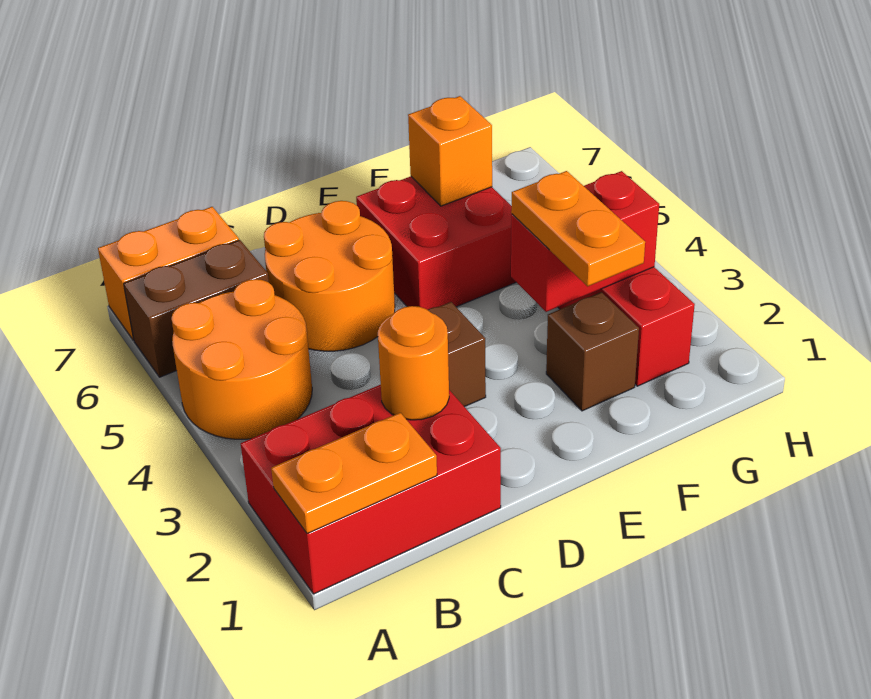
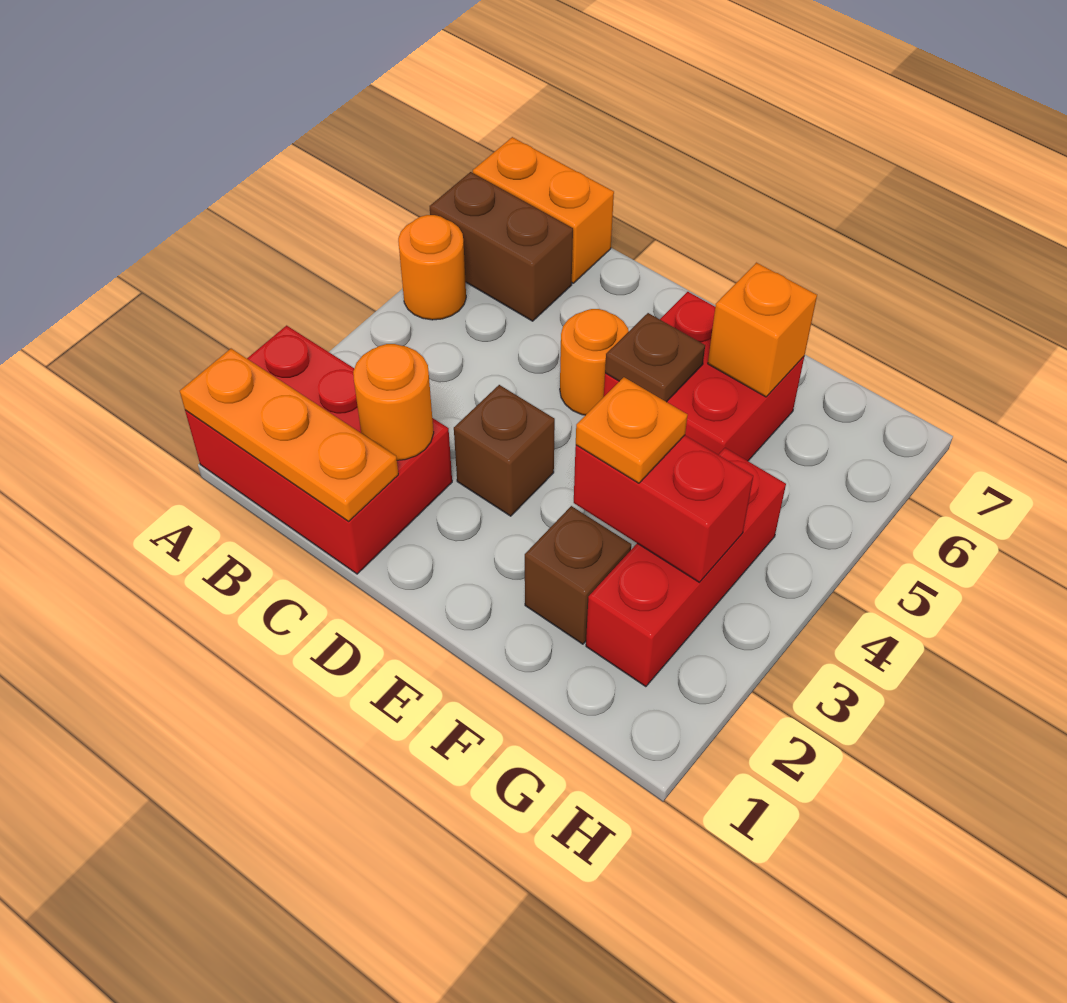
orange plate A1:B1 level 2 -> orange plate A1:C1 level 2
orange round brick A4:B5 level 1 -> orange round brick A5 level 1
orange round brick C5:D6 level 1 -> orange round brick D5 level 1
none -> brown plate E5 level 2
orange plate F2:F3 level 3 -> orange plate F3 level 3

